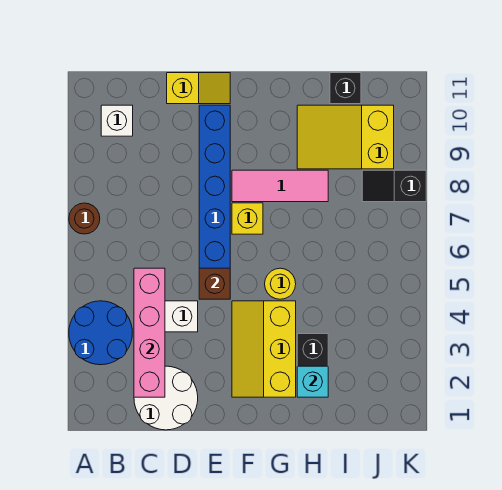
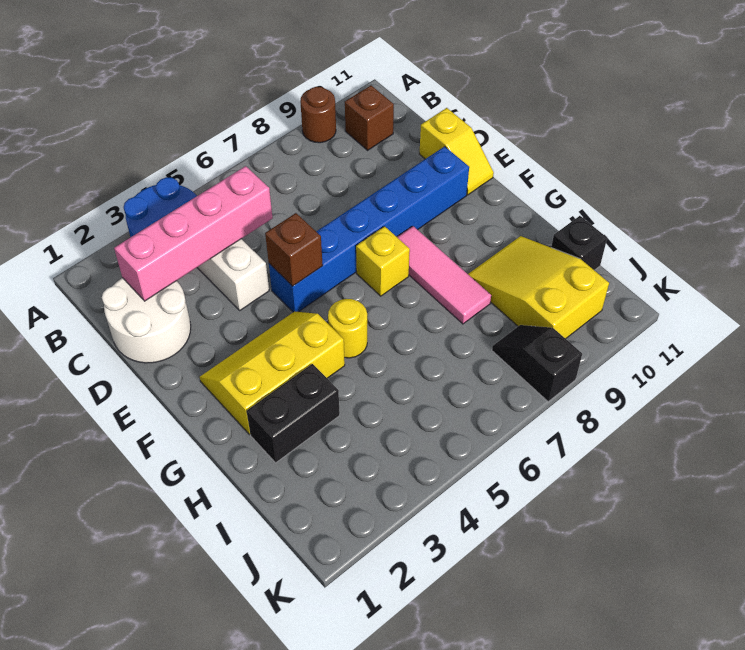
brown round brick A7 level 1 -> brown round brick A9 level 1
white brick B10 level 1 -> brown brick B10 level 1
cyan brick H2 level 2 -> none

